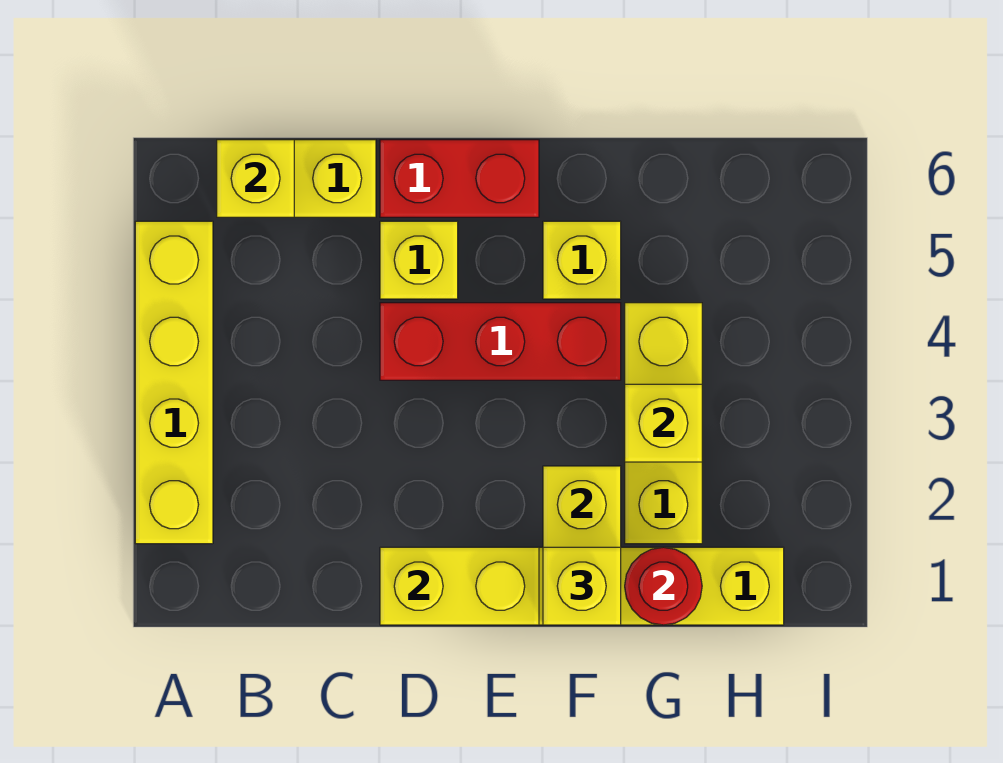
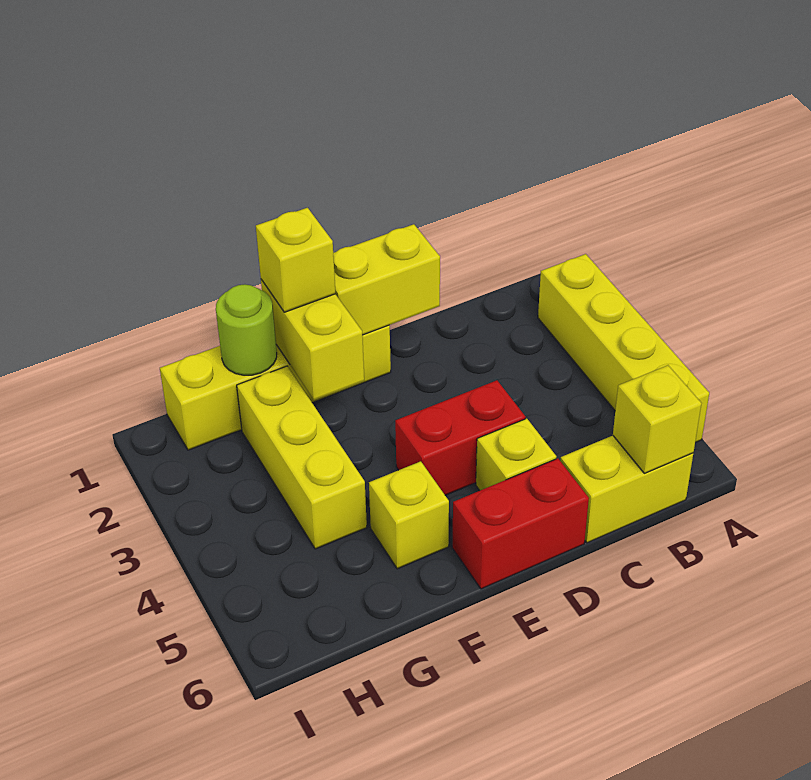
red brick D4:F4 level 1 -> red brick D4:E4 level 1
red round brick G1 level 2 -> lime round brick G1 level 2
yellow brick G3 level 2 -> none

